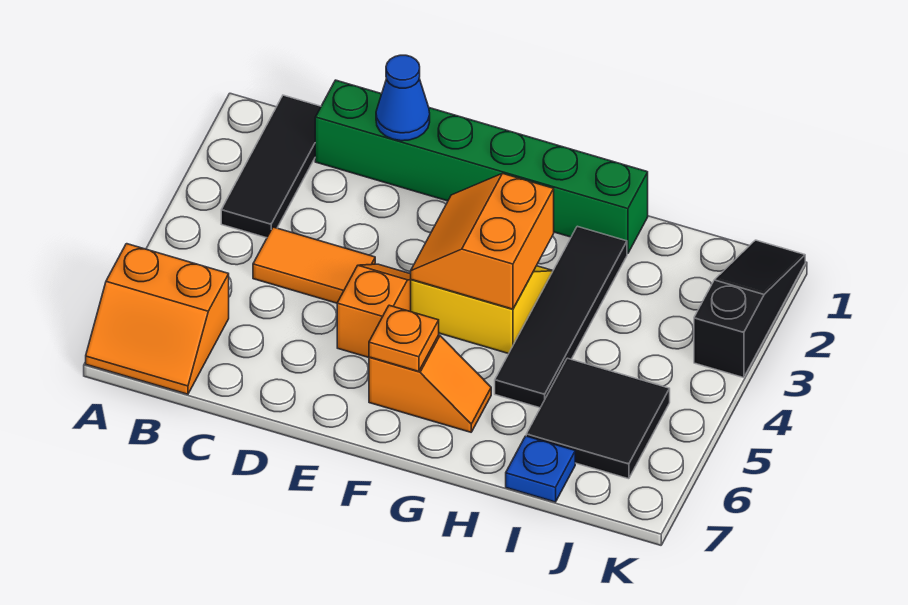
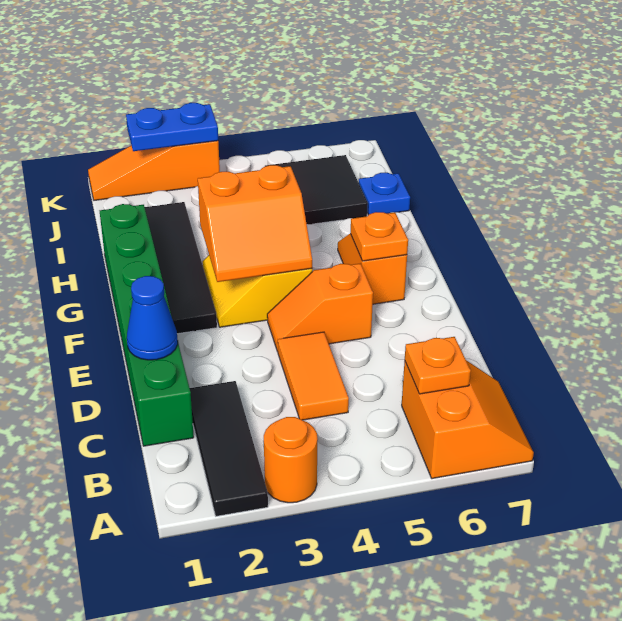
none -> orange round brick A3 level 1
black tile B1:B3 level 1 -> black tile A2:C2 level 1
none -> orange plate B6 level 2
black tile H2:H5 level 1 -> black tile F2:I2 level 1
black slope K1:K3 level 1 top 3 -> orange slope K1:K3 level 1 top 3
none -> blue plate K2:K3 level 2

